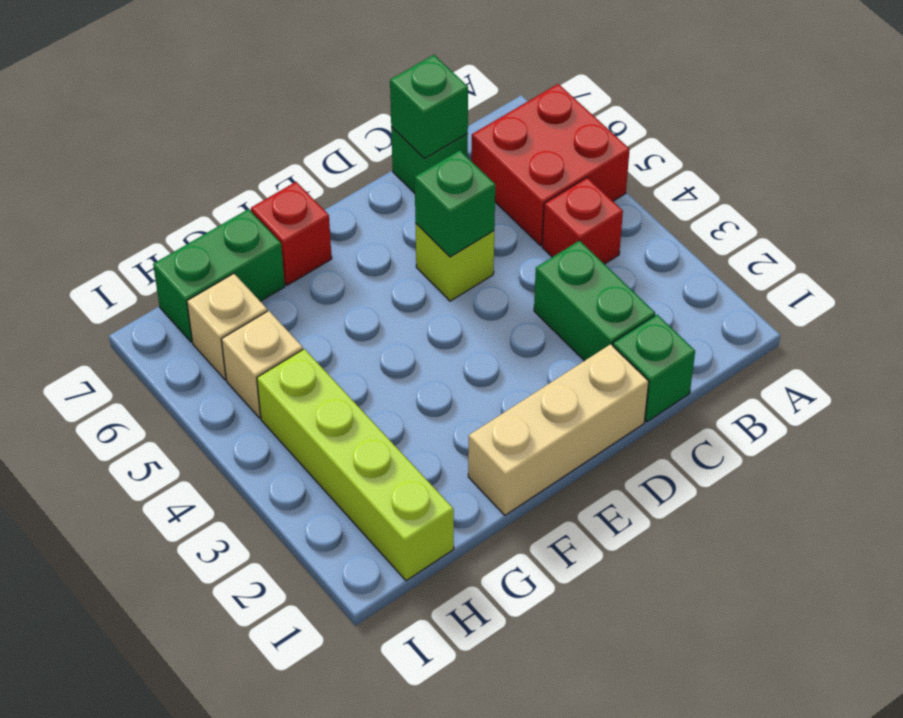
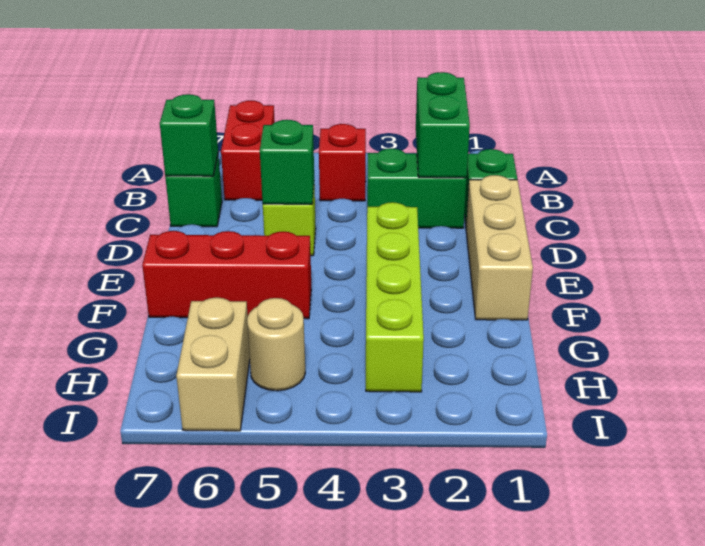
red brick A5:B6 level 1 -> red brick A6:B6 level 1
red brick F7 level 1 -> red brick F5:F7 level 1
green brick G7:H7 level 1 -> green brick B2:C2 level 2
lime brick H1:H4 level 1 -> lime brick E3:H3 level 1
tan brick H5 level 1 -> tan round brick H5 level 1
tan brick H6 level 1 -> tan brick H6:I6 level 1

